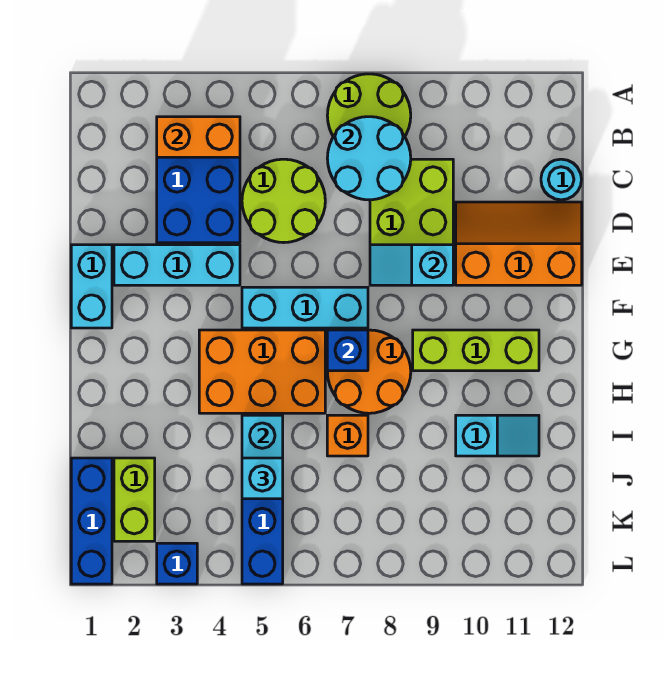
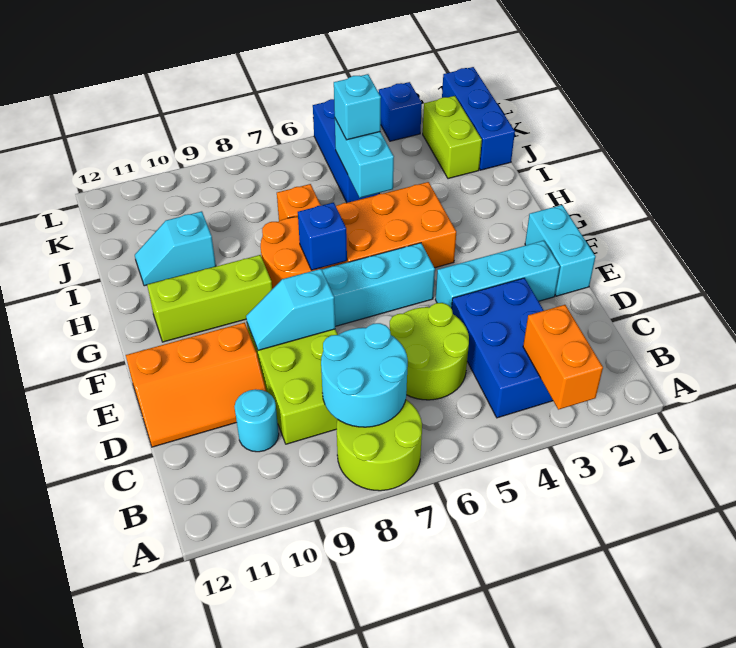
orange brick B3:B4 level 2 -> orange brick A3:B3 level 2
cyan round brick C12 level 1 -> cyan round brick C10 level 1
cyan slope E8:E9 level 2 top 9 -> cyan slope E8:E9 level 2 top 8

